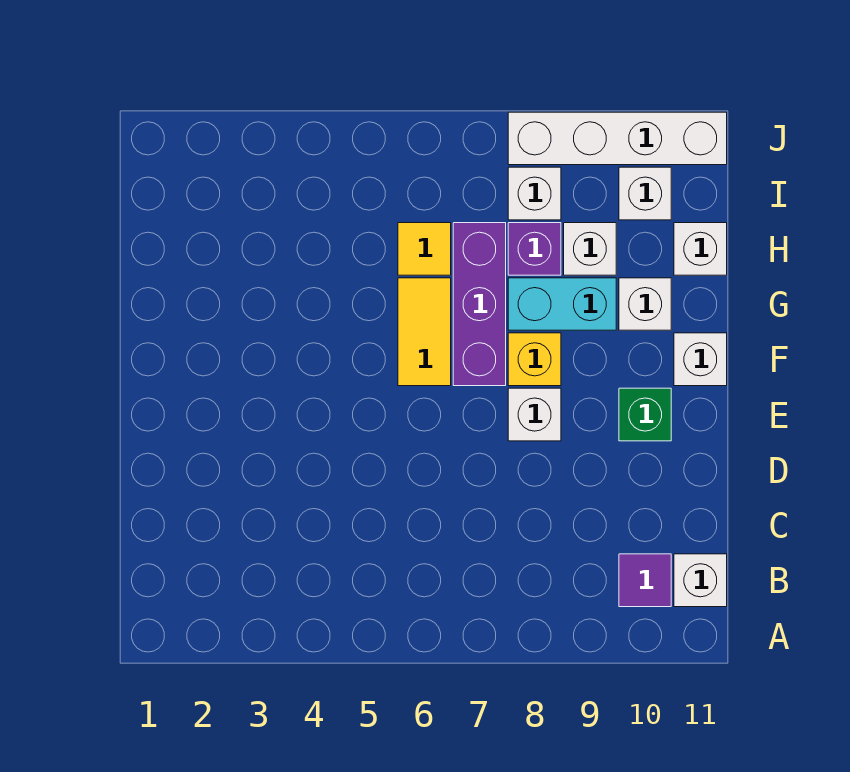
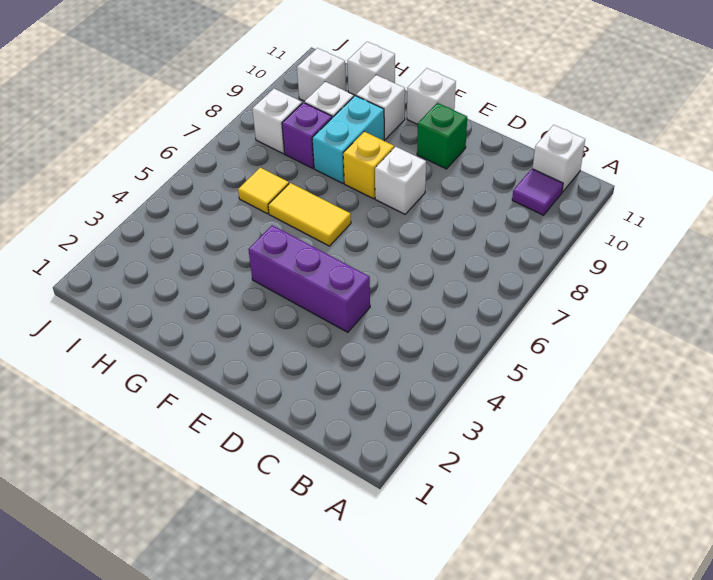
purple brick F7:H7 level 1 -> purple brick D4:F4 level 1
white brick J8:J11 level 1 -> none

